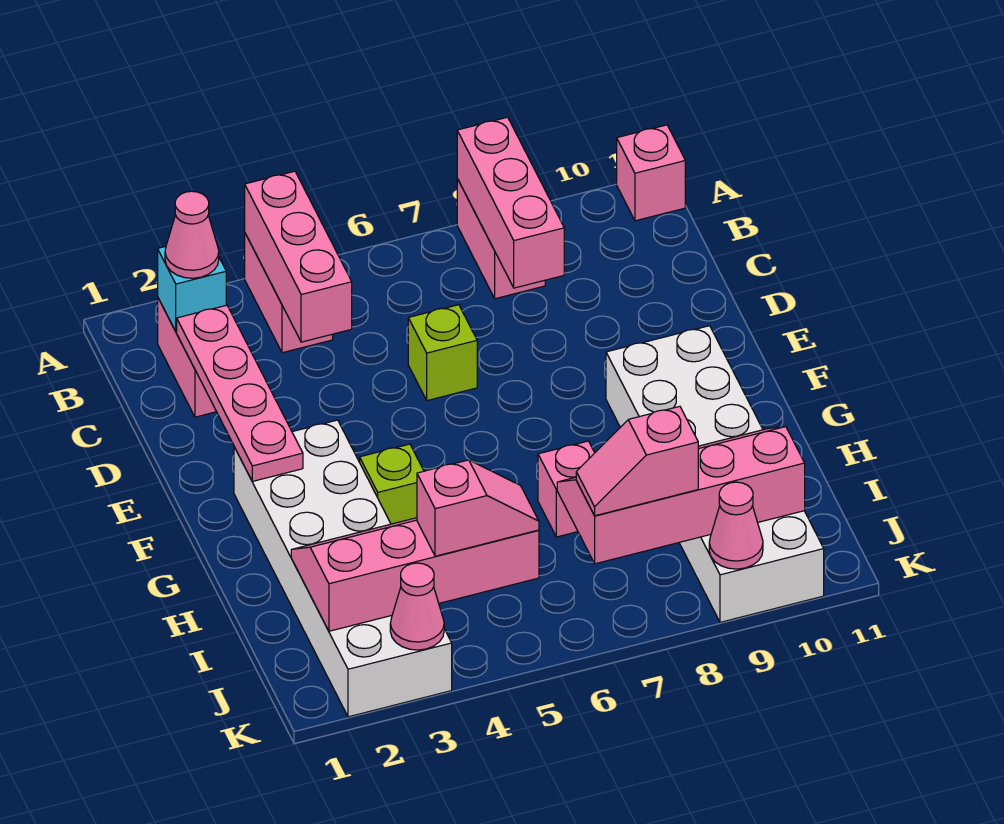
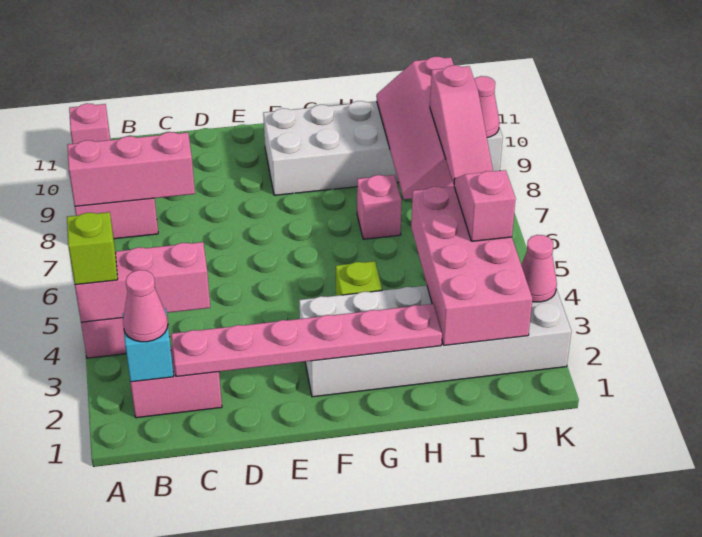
pink plate C2:F2 level 2 -> pink plate C2:H2 level 2
lime brick D6 level 1 -> lime brick A4 level 3
pink slope I2:J5 level 2 top J -> pink brick I2:J5 level 2
pink slope J7:J8 level 3 top 8 -> pink slope J6:J8 level 3 top 8

